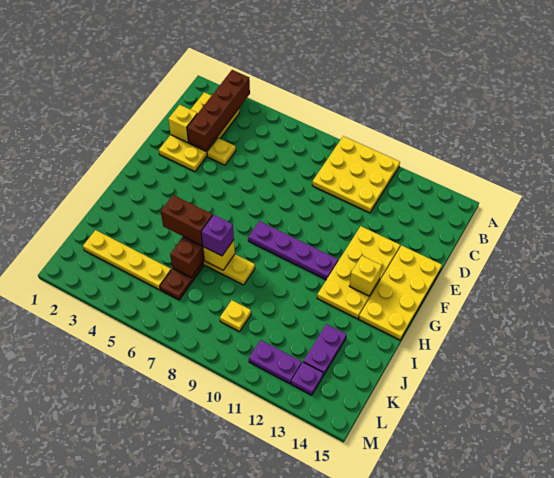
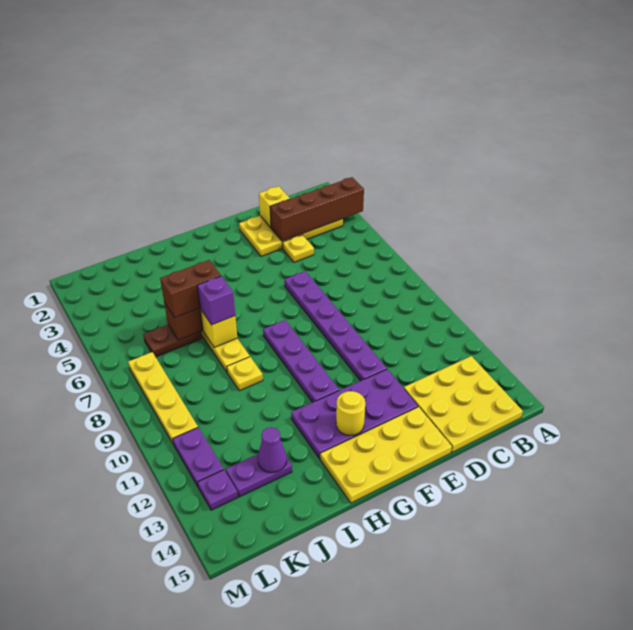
yellow plate A9:C11 level 1 -> yellow plate B13:D15 level 1
none -> purple plate E6:E11 level 1
yellow plate E12:H13 level 1 -> purple plate E12:H13 level 1
yellow brick G13 level 2 -> yellow round brick G13 level 2
brown brick I5:I6 level 3 -> brown brick I6:J6 level 3
none -> purple cone J13 level 2
yellow plate K2:K5 level 1 -> yellow plate L7:L10 level 1
yellow plate K9 level 1 -> yellow plate I9 level 1

